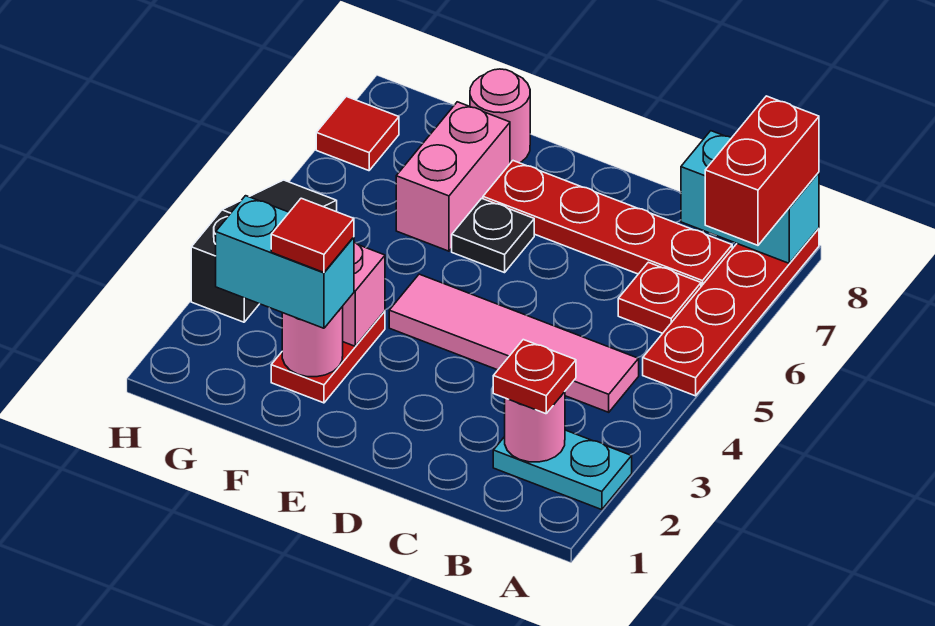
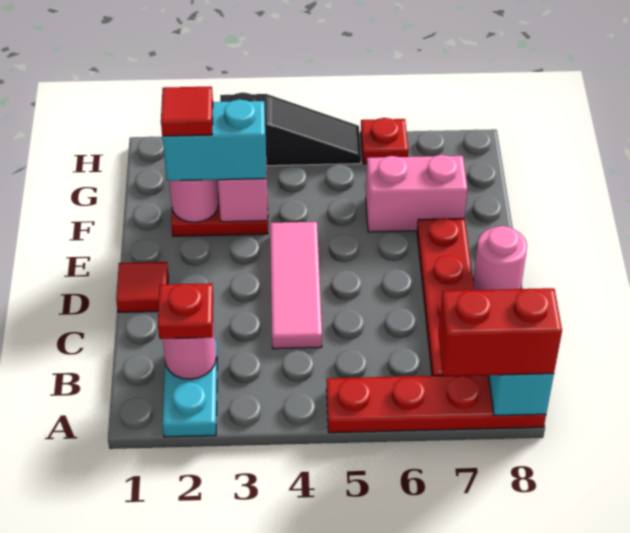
pink tile B4:E4 level 1 -> pink tile C4:E4 level 1
red plate B6 level 1 -> red plate H6 level 1
black plate E6 level 1 -> none
cyan brick F2:G2 level 3 -> cyan brick F2:F3 level 3
pink round brick F8 level 1 -> pink round brick D8 level 1
red tile H7 level 1 -> red tile D1 level 1

